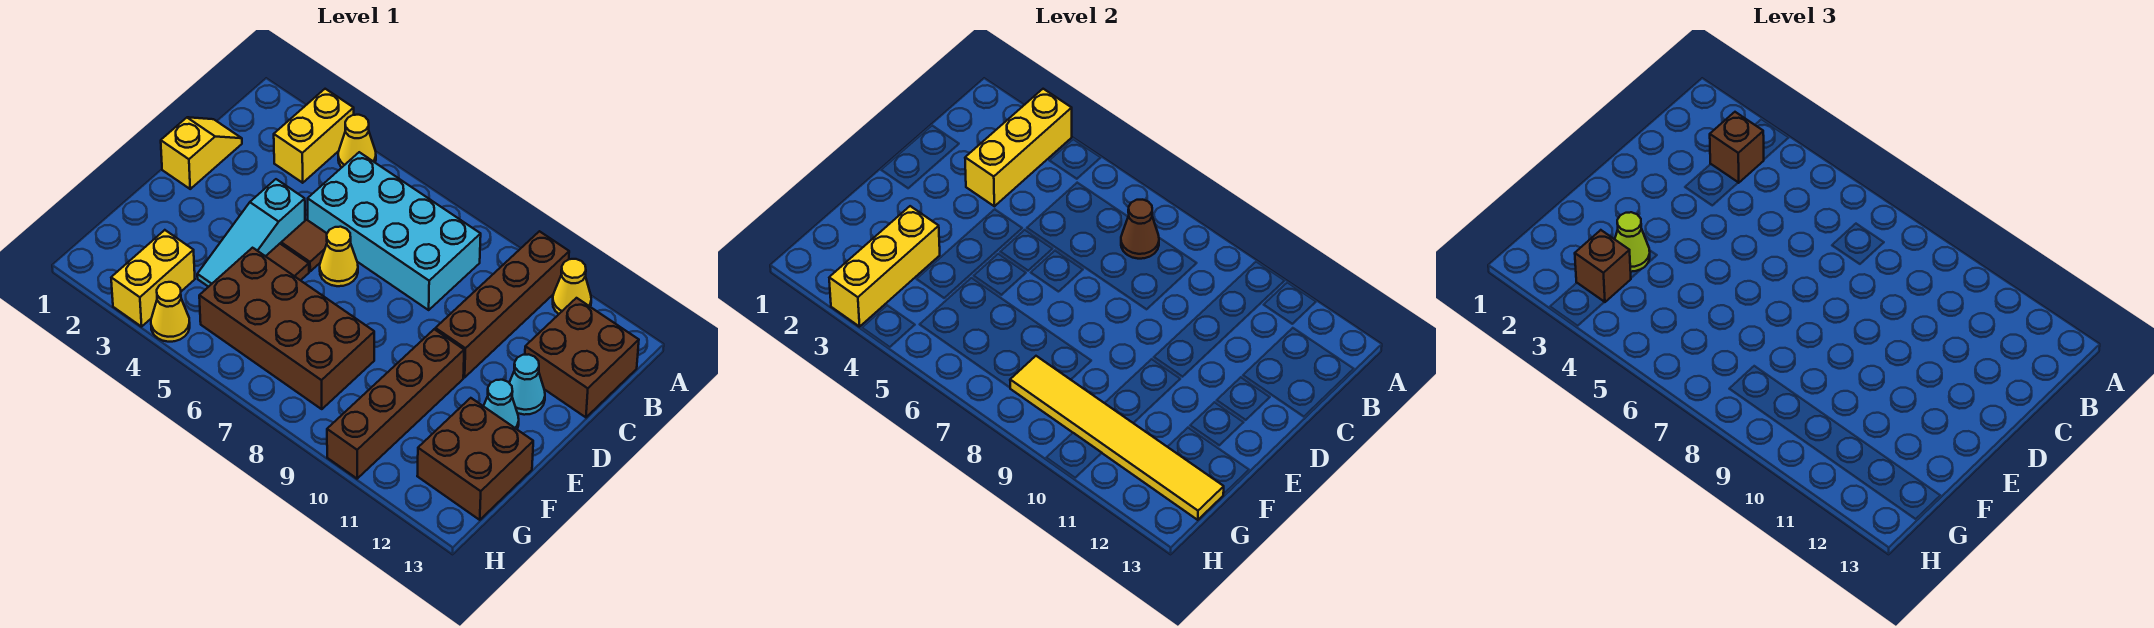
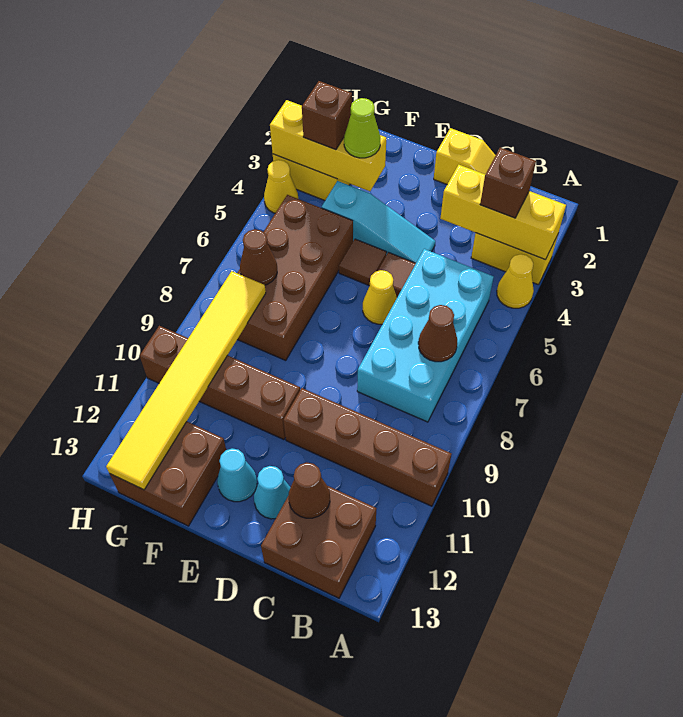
yellow cone A11 level 1 -> none
none -> brown cone C12 level 2
cyan slope D4:F4 level 1 top D -> cyan slope D4:F4 level 1 top F
none -> brown cone G7 level 2

